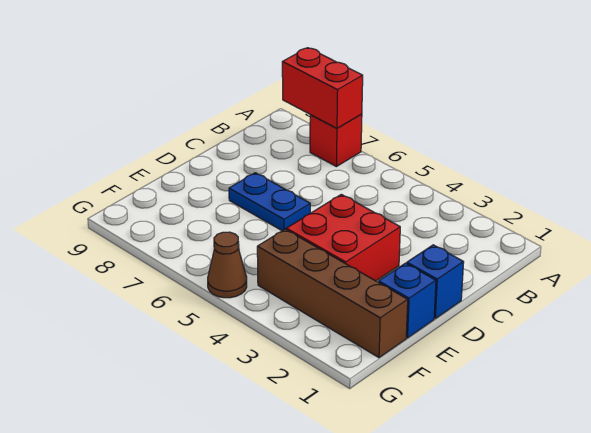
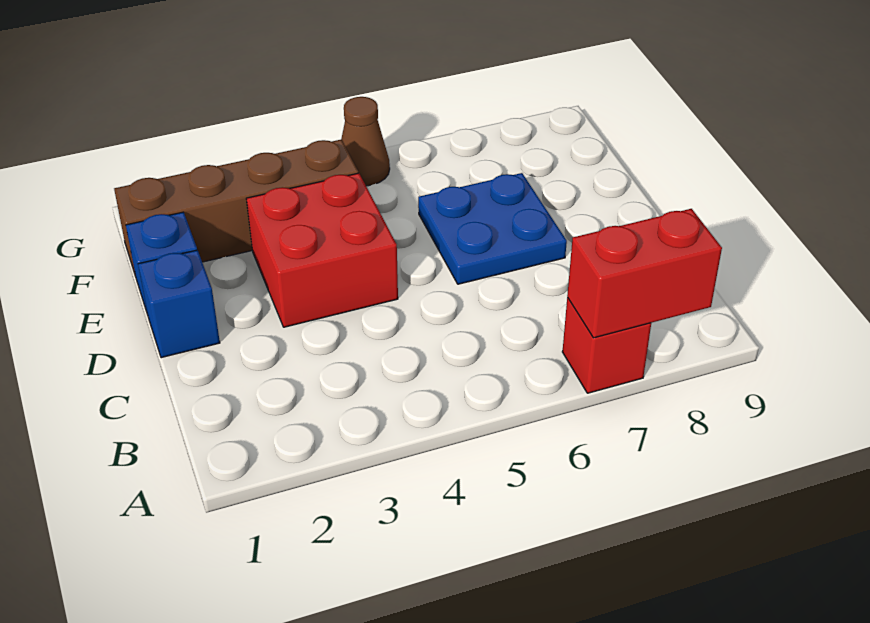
blue plate D6:D7 level 1 -> blue plate D6:E7 level 1

